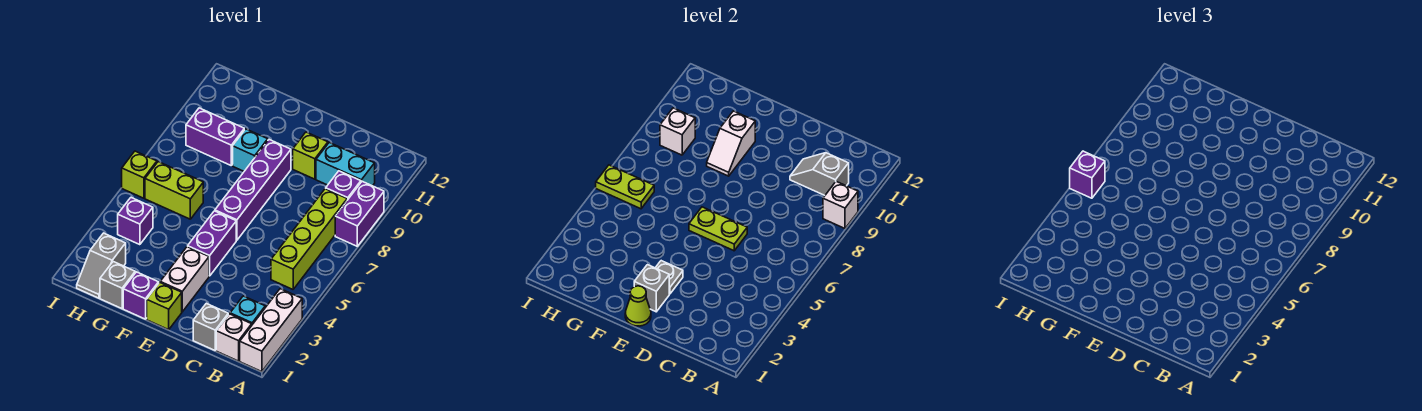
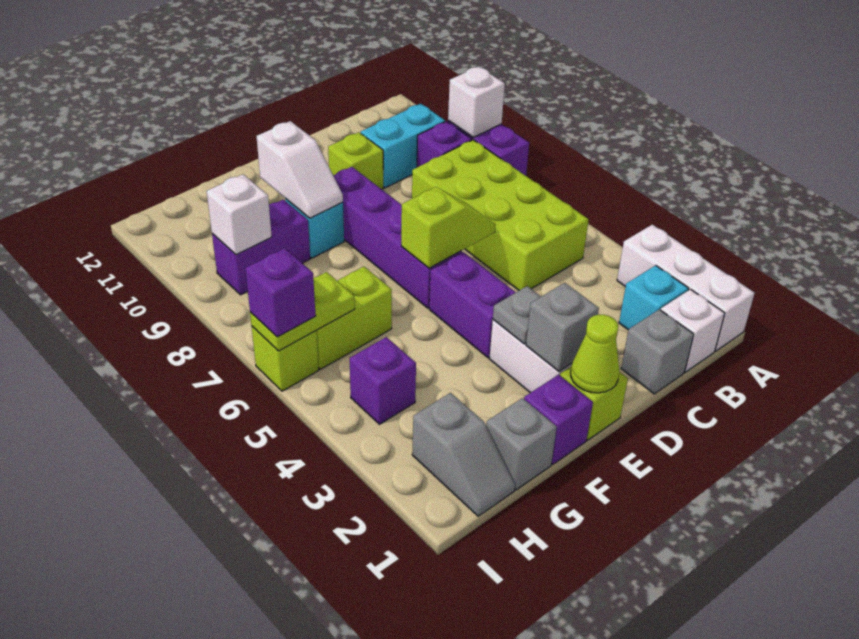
lime brick B5:B8 level 1 -> lime brick B5:C8 level 1
grey slope B10:C10 level 2 top B -> none
lime plate D6:E6 level 2 -> lime slope D6:E6 level 2 top E

